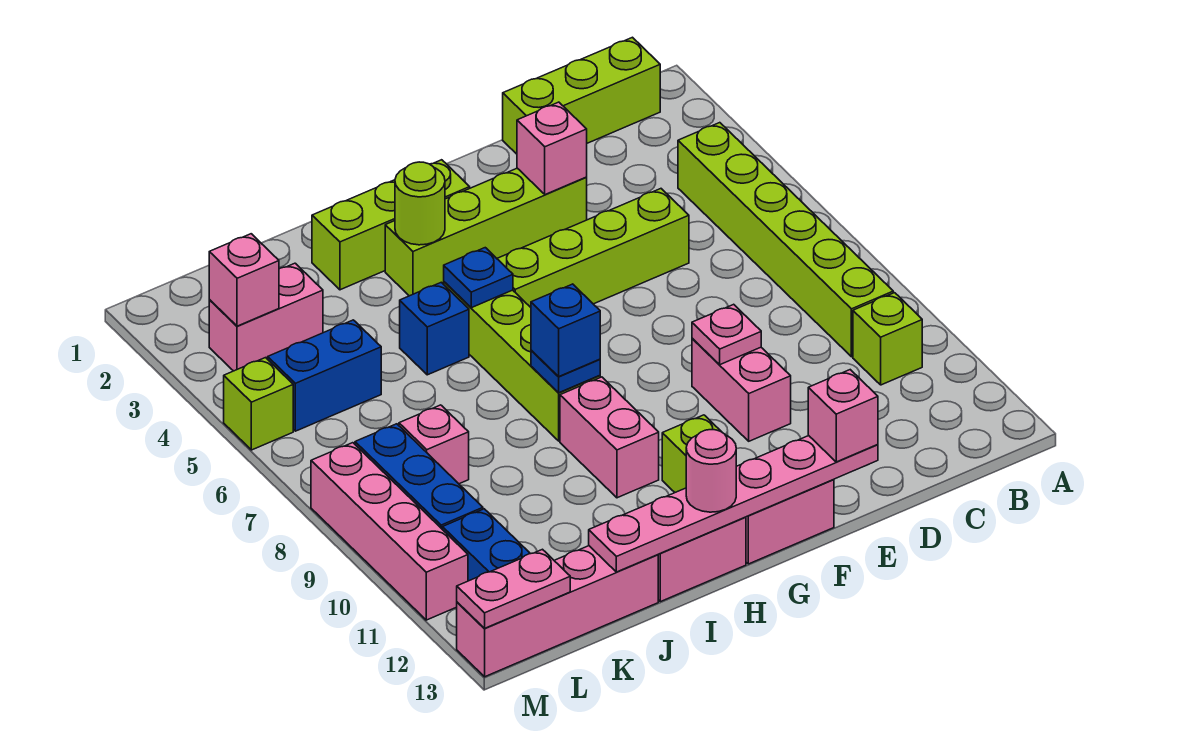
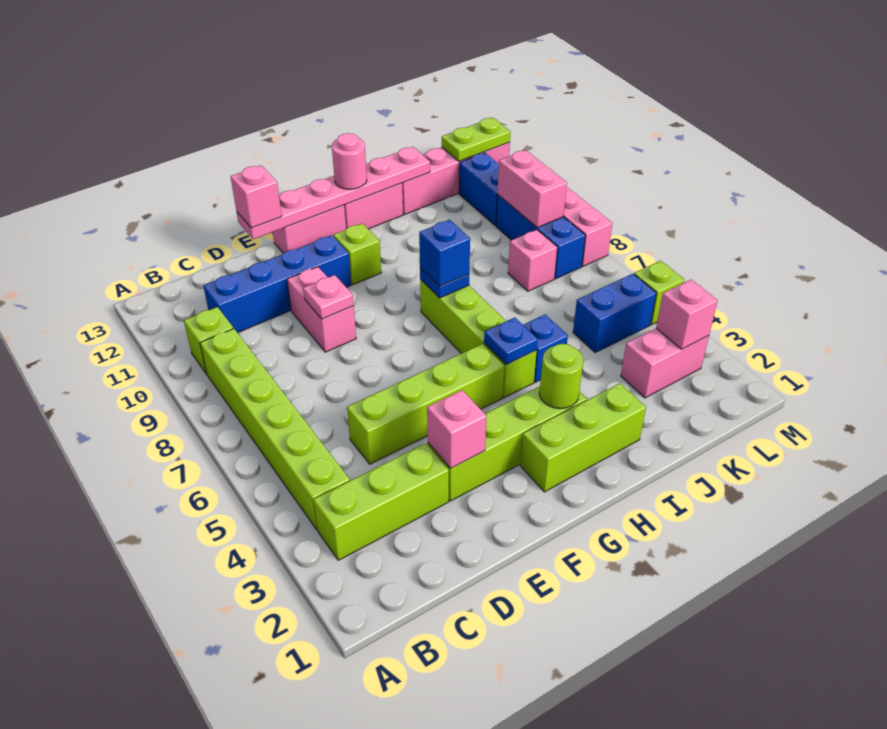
lime brick B1:D1 level 1 -> lime brick B3:D3 level 1
none -> blue brick C11:F11 level 1
pink brick H9:H10 level 1 -> pink brick L9:L10 level 2
pink plate L13:M13 level 2 -> lime plate L13:M13 level 2

